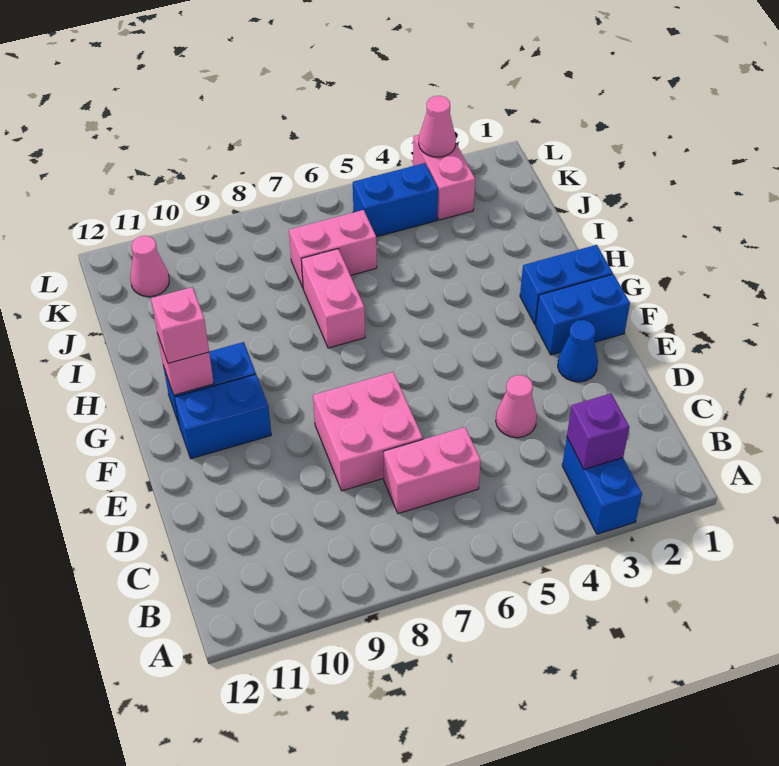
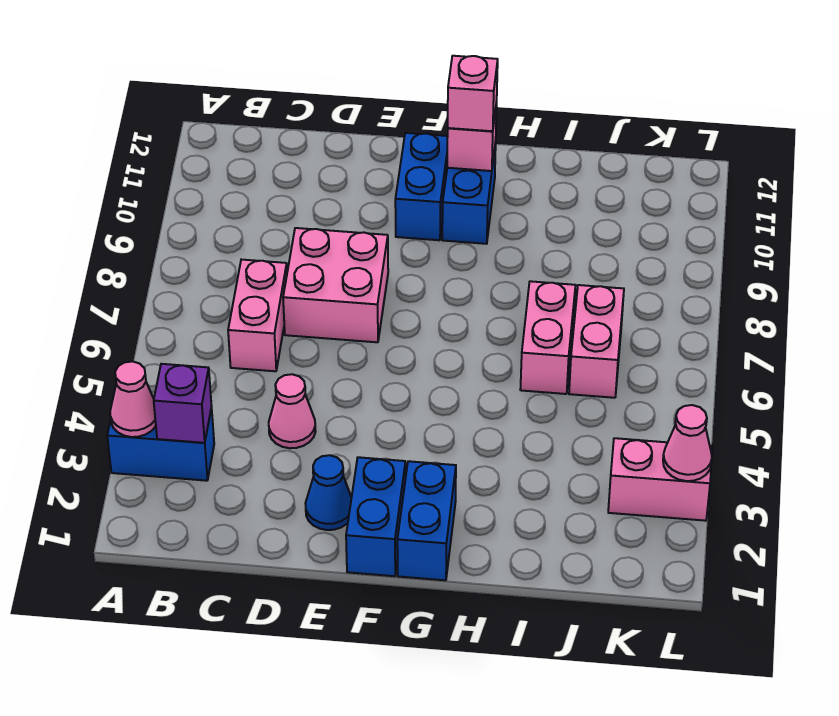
pink brick H7:I7 level 1 -> pink brick I6:I7 level 1
blue brick K4:K5 level 1 -> none
pink cone K11 level 1 -> pink cone A3 level 2

